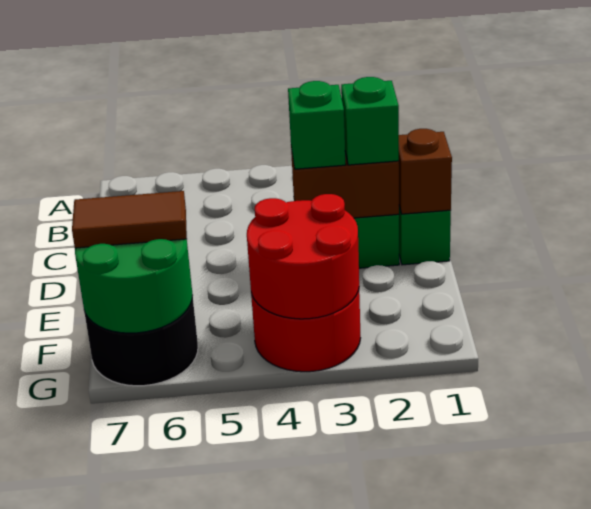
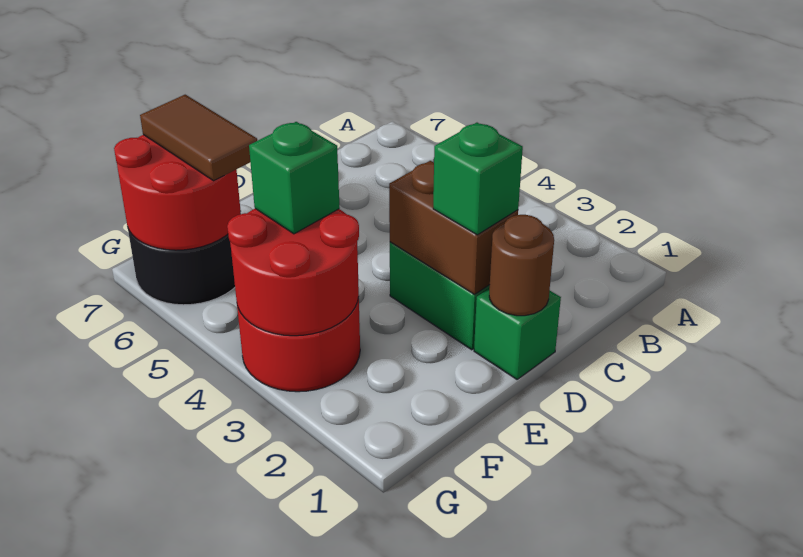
brown brick D1 level 2 -> brown round brick D1 level 2
green brick D3 level 3 -> green brick F4 level 3
green round brick F6:G7 level 2 -> red round brick F6:G7 level 2

